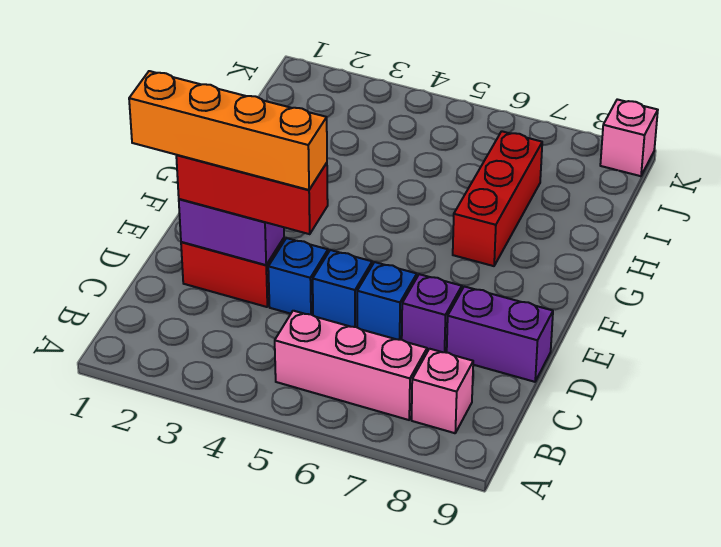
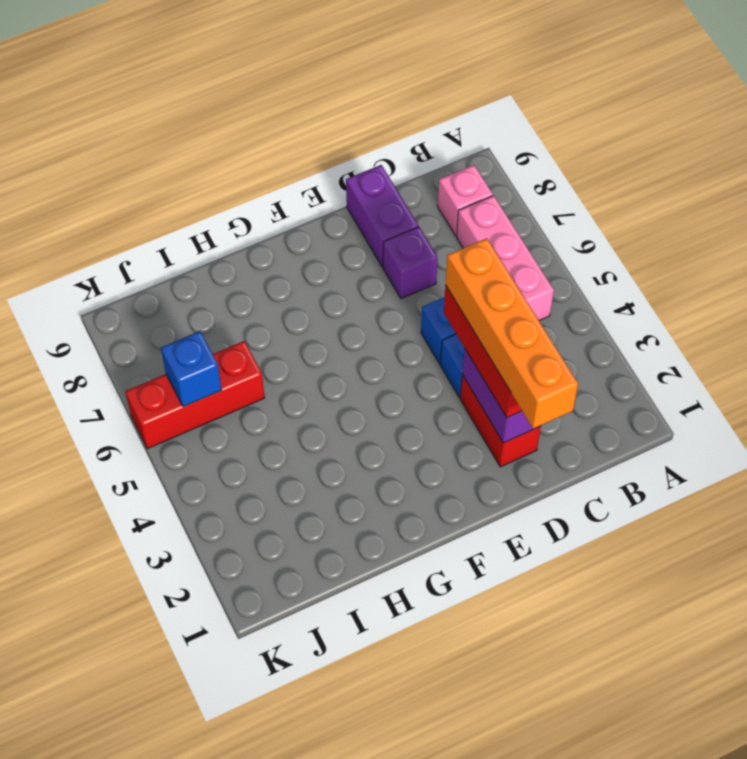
blue brick D6 level 1 -> blue brick J6 level 2
red brick G7:I7 level 1 -> red brick I6:K6 level 1
pink brick K9 level 1 -> none

